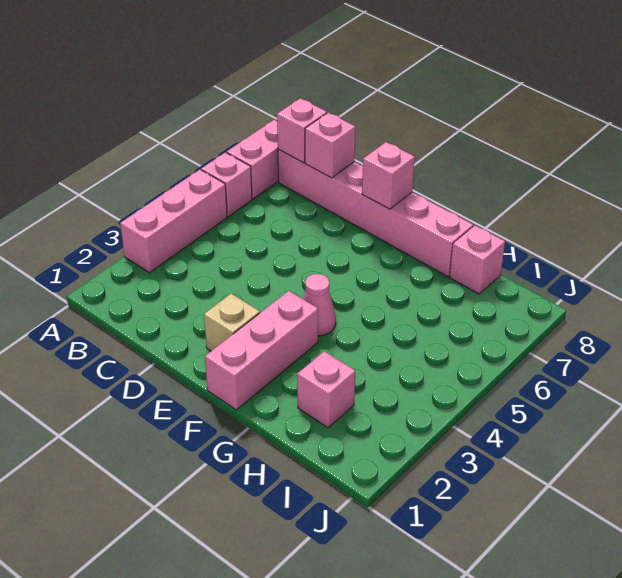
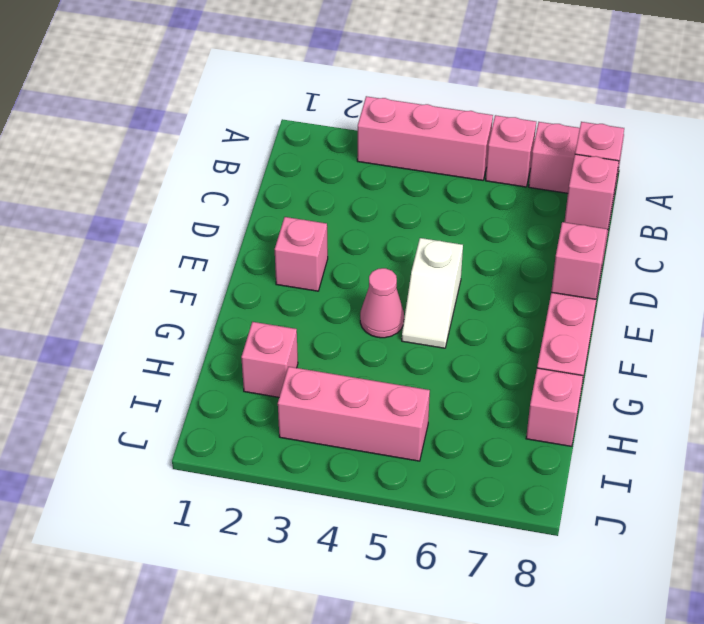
tan brick E2 level 1 -> pink brick E2 level 1
none -> white slope E5:F5 level 1 top E
pink brick F1:F3 level 1 -> pink brick I3:I5 level 1

